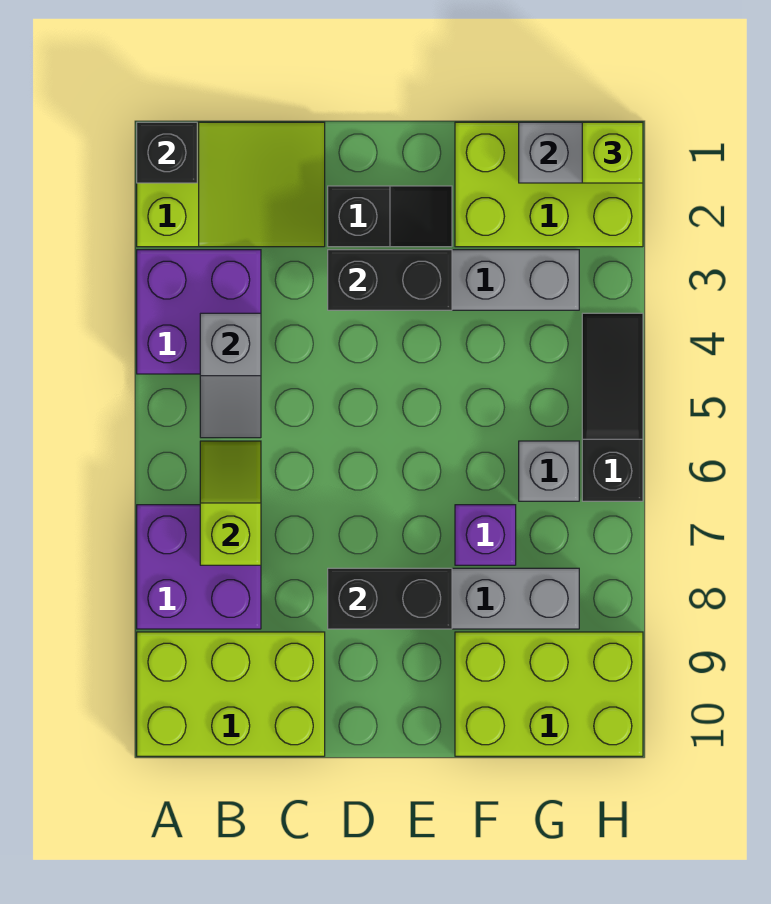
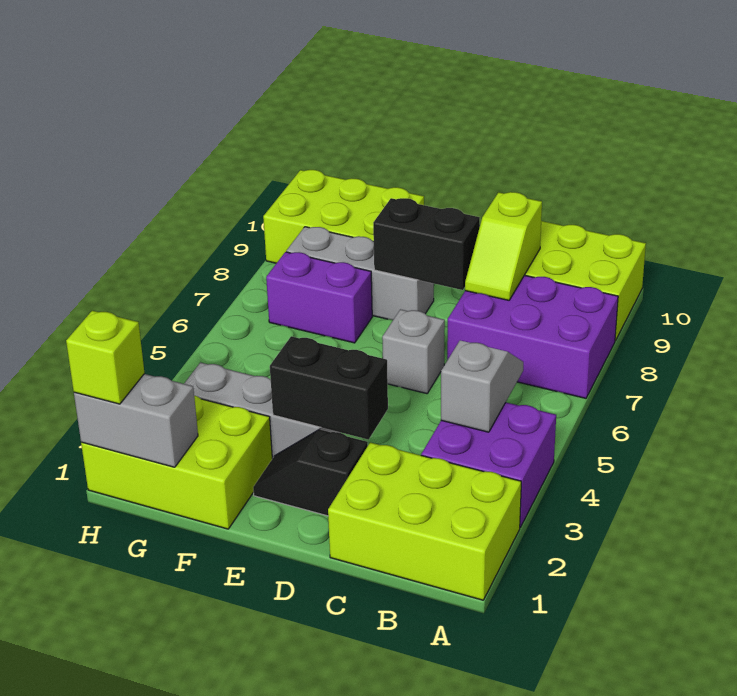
lime slope A1:C2 level 1 top A -> lime brick A1:C2 level 1
black brick A1 level 2 -> none
purple brick A7:B8 level 1 -> purple brick A7:C8 level 1
lime slope B6:B7 level 2 top 7 -> lime slope C8:C9 level 2 top 9
purple brick F7 level 1 -> purple brick F7:G7 level 1
grey brick G6 level 1 -> grey brick D6 level 1
black slope H4:H6 level 1 top 6 -> none

